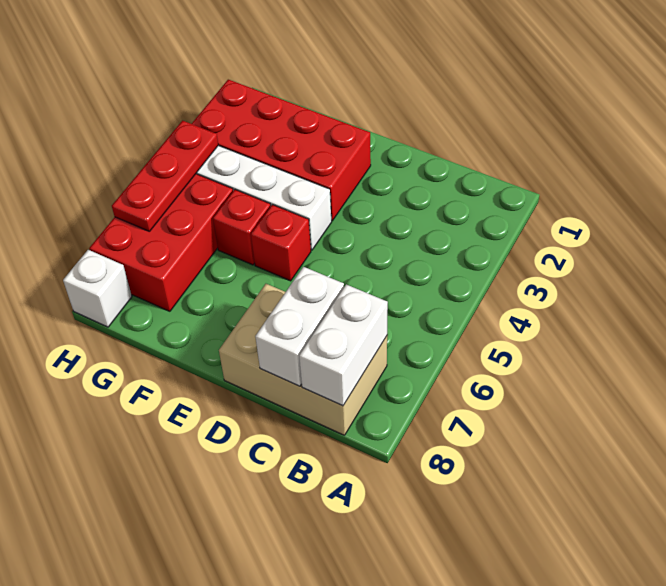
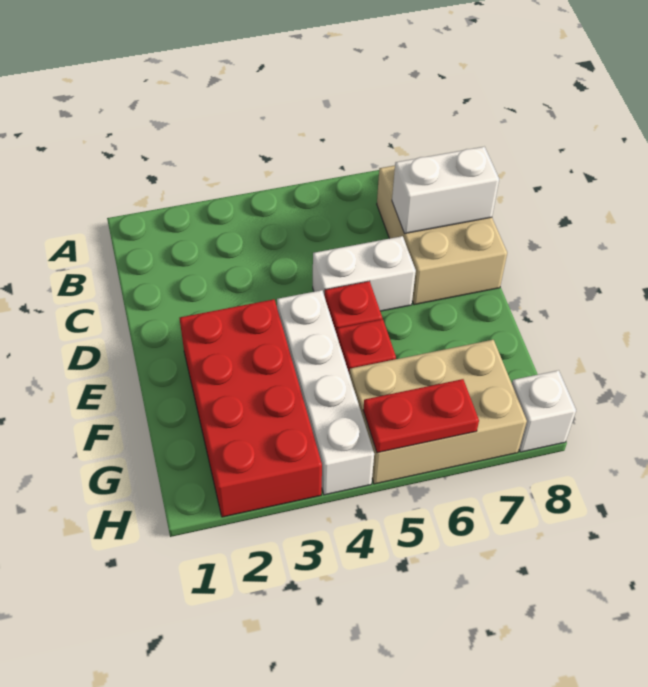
white brick B7:B8 level 2 -> white brick D5:D6 level 1
red brick G5:H7 level 1 -> tan brick G5:H7 level 1
red plate H4:H6 level 2 -> red plate H5:H6 level 2

